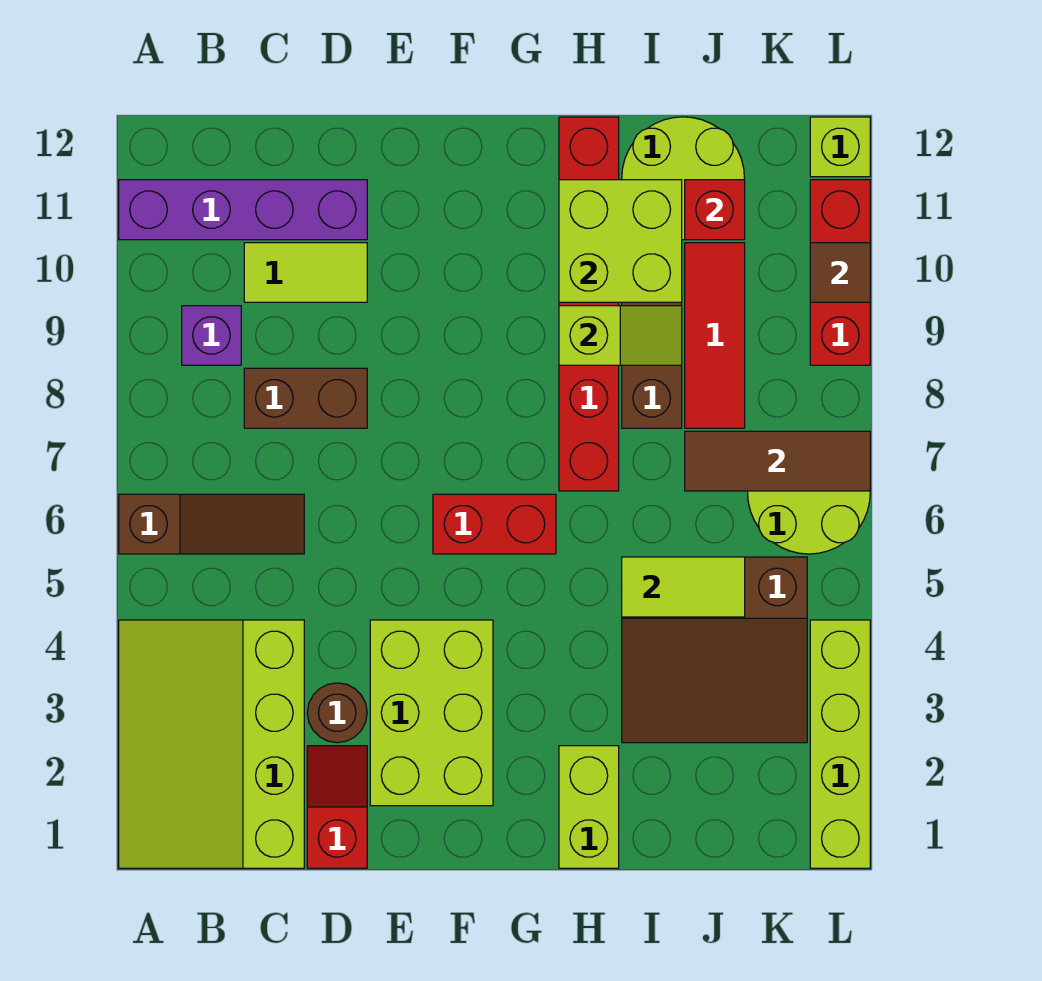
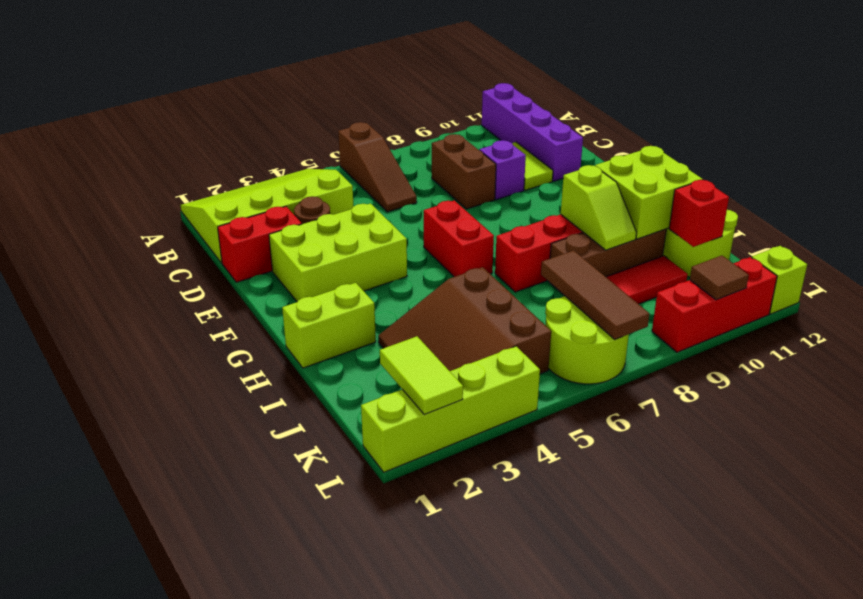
purple brick B9 level 1 -> purple brick D9 level 1
red slope D1:D2 level 1 top 1 -> red brick D1:D2 level 1
lime tile I5:J5 level 2 -> lime tile K2:L2 level 2

